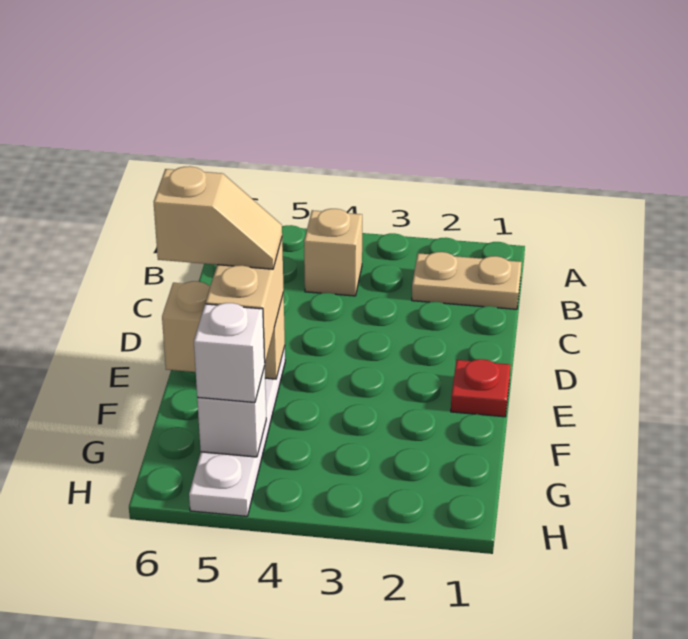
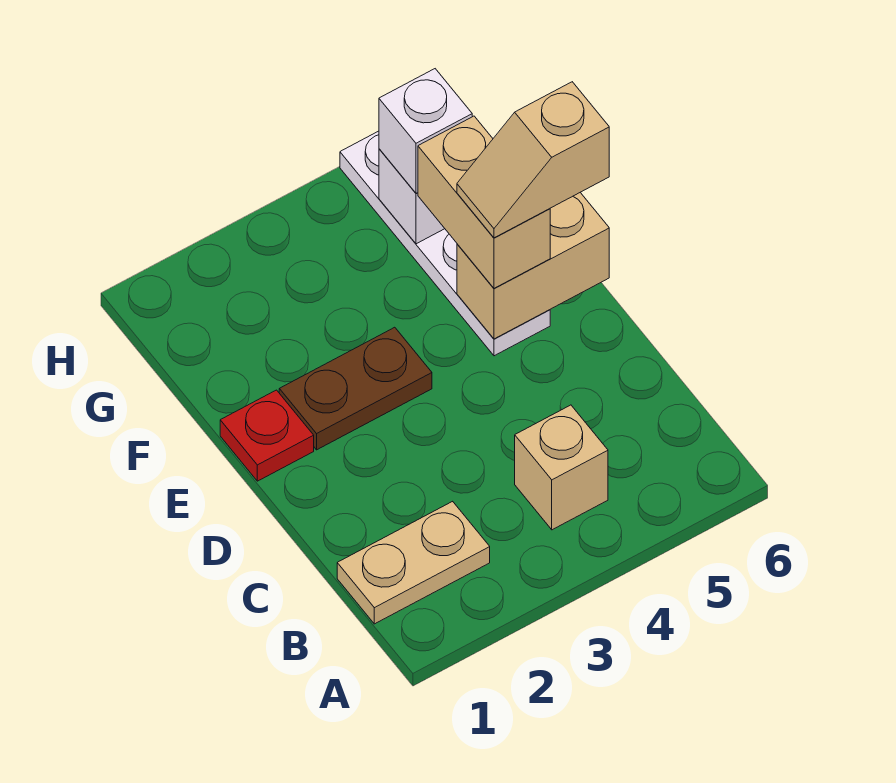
none -> brown plate E2:E3 level 1

